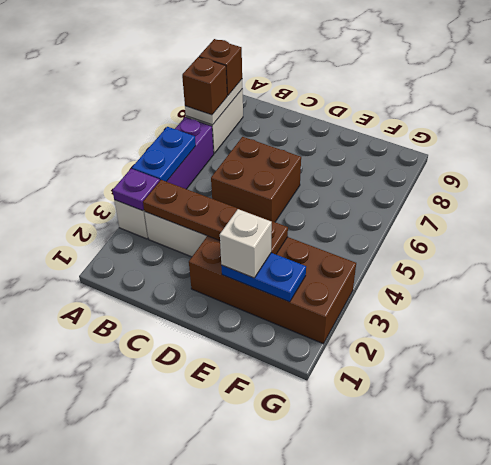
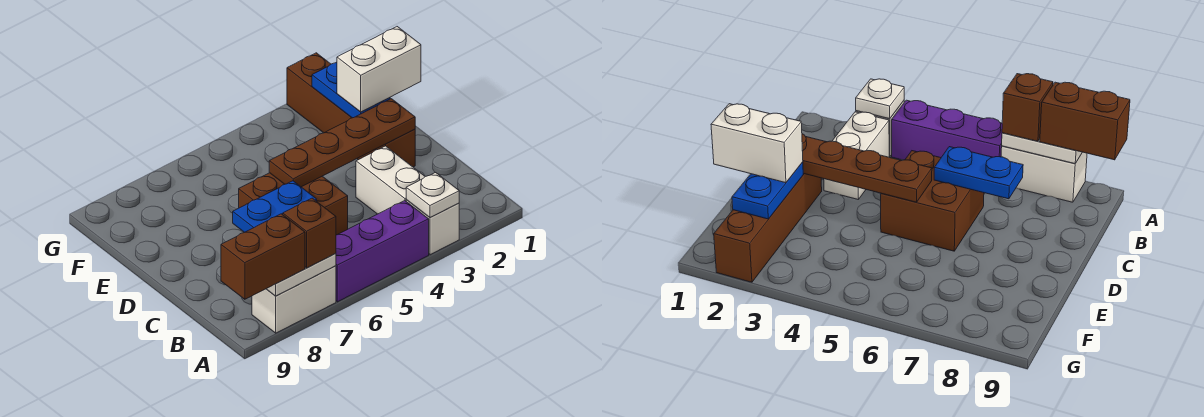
purple plate A3 level 2 -> white plate A3 level 2
blue plate A4:A5 level 2 -> blue plate C6:C7 level 2
brown brick A8 level 3 -> brown brick A8:A9 level 3
brown plate B3:E3 level 2 -> brown plate D2:D5 level 2
brown brick D2:G3 level 1 -> brown brick D2:G2 level 1
white brick E2 level 3 -> white brick E1:E2 level 3

